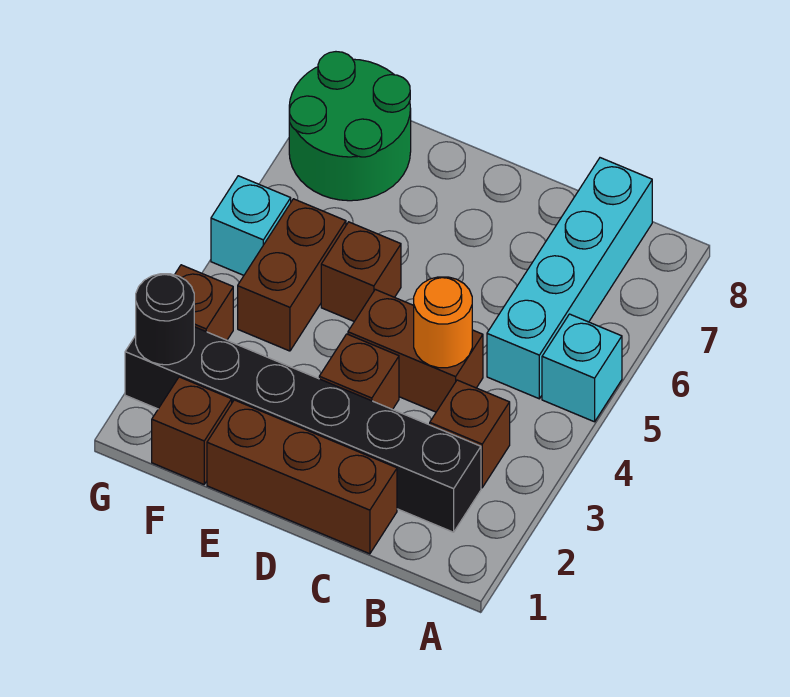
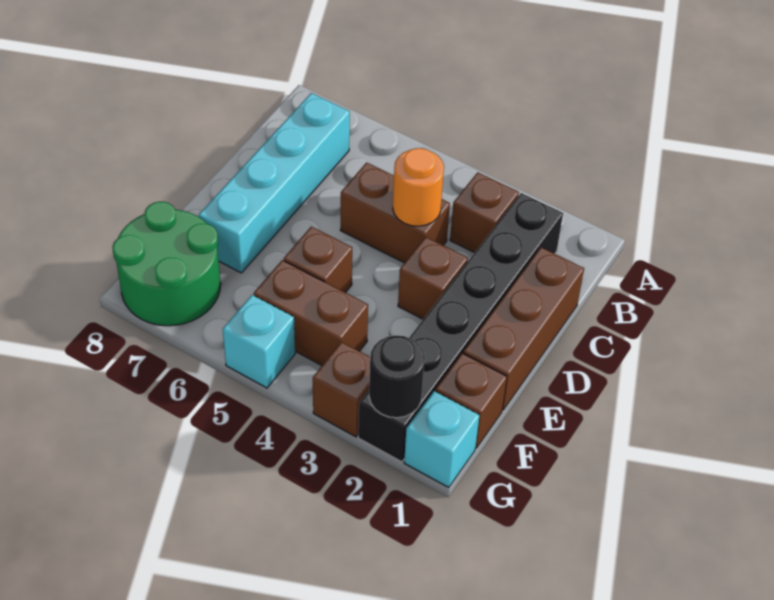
cyan brick A5 level 1 -> cyan brick G1 level 1
cyan brick B5:B8 level 1 -> cyan brick B7:E7 level 1
brown brick C4:D4 level 1 -> brown brick C4:C5 level 1

